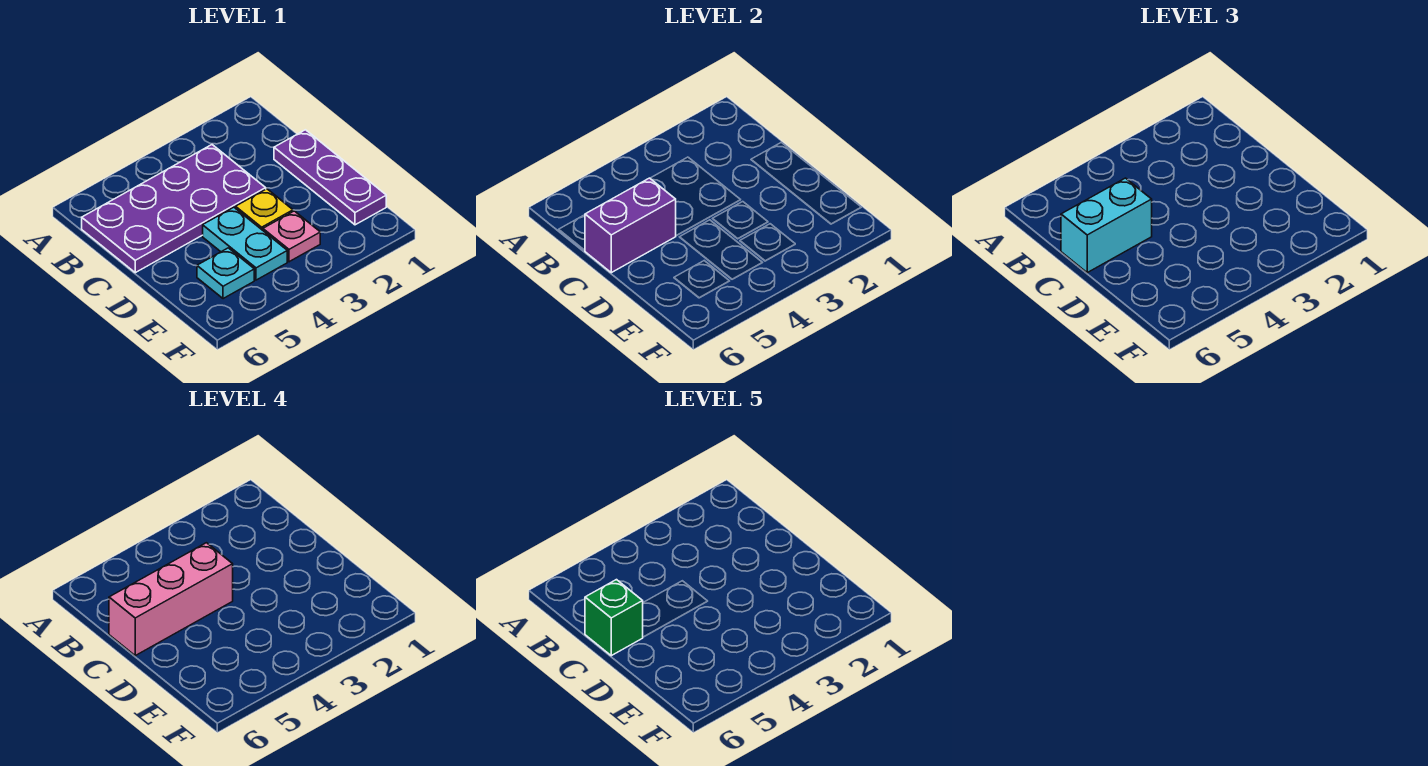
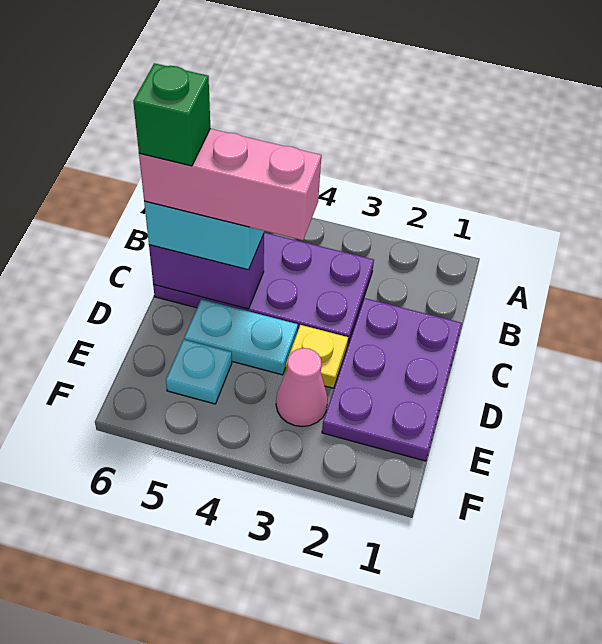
purple plate C1:E1 level 1 -> purple plate C1:E2 level 1
cyan plate D4:E4 level 1 -> cyan plate D4:D5 level 1
pink plate E3 level 1 -> pink cone E3 level 1

